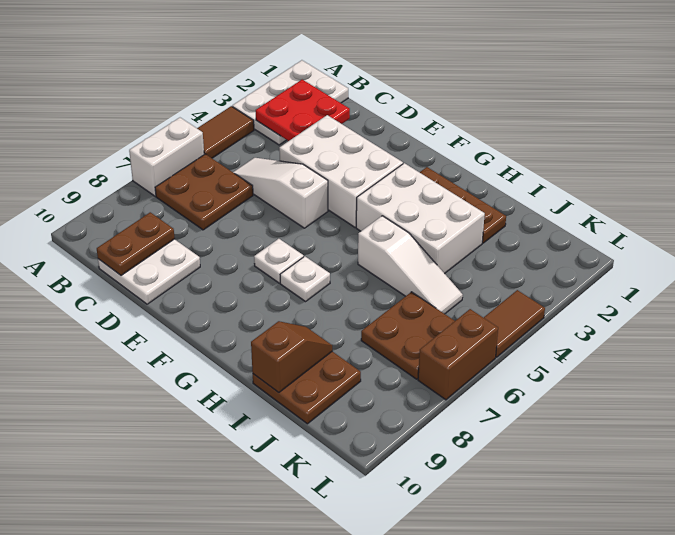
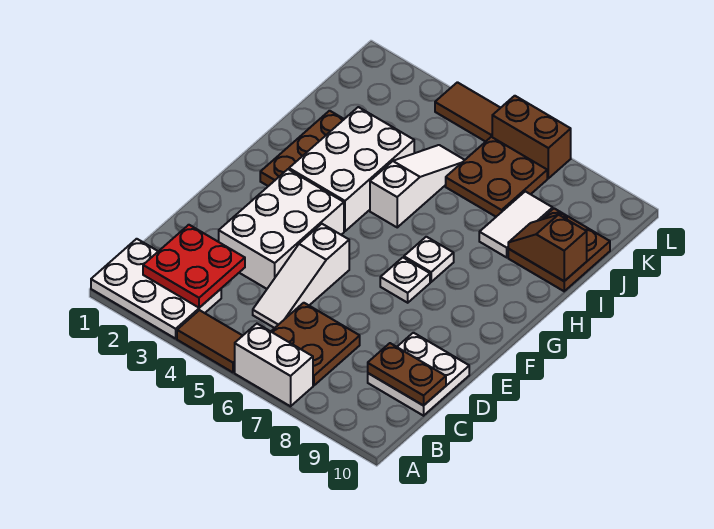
none -> white tile I8:J8 level 1

